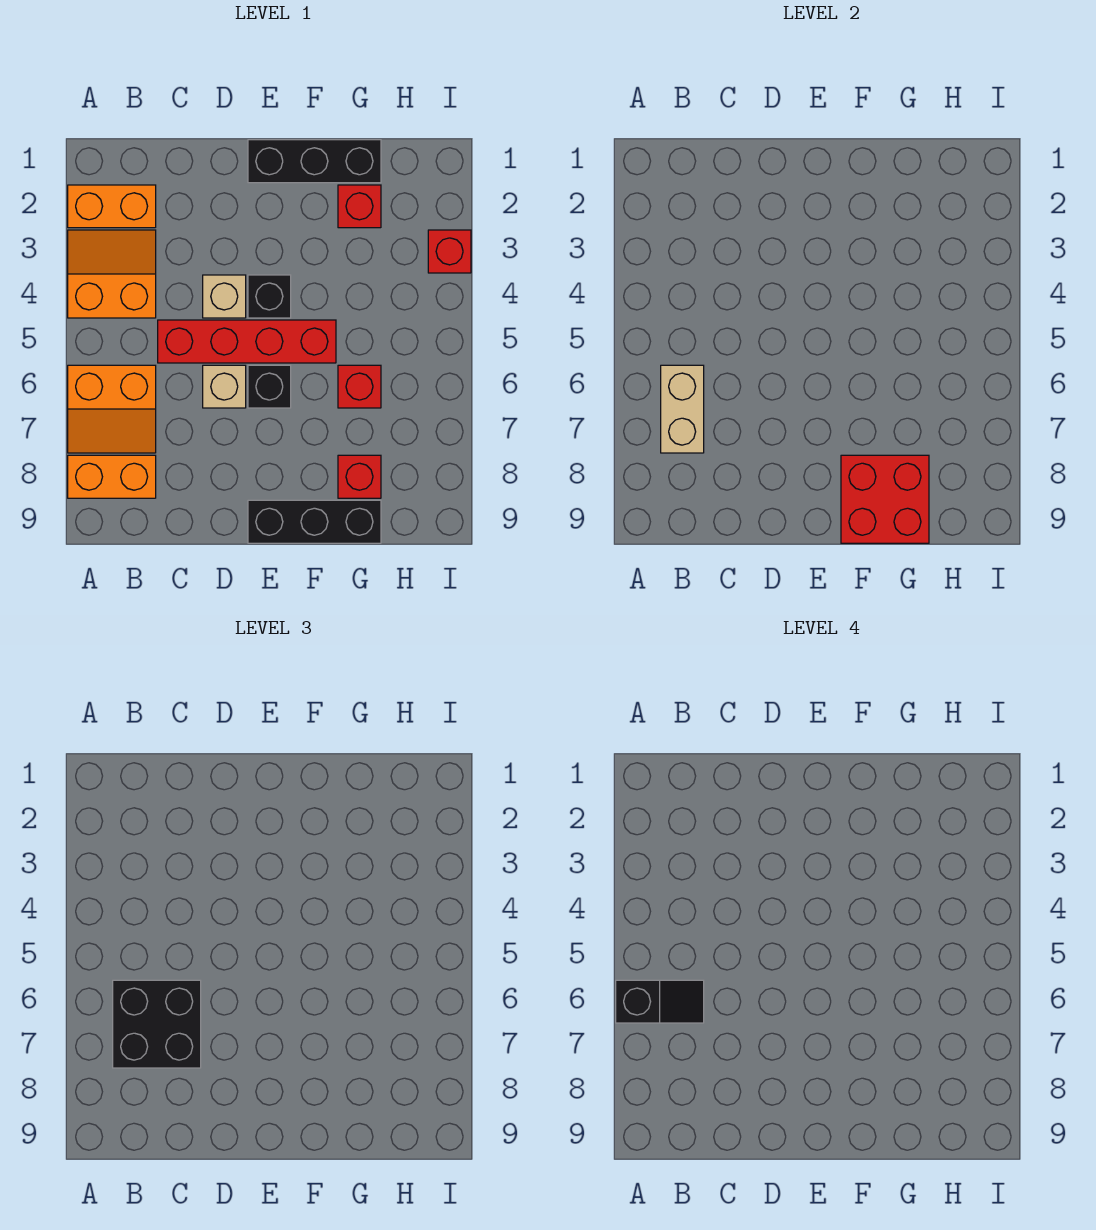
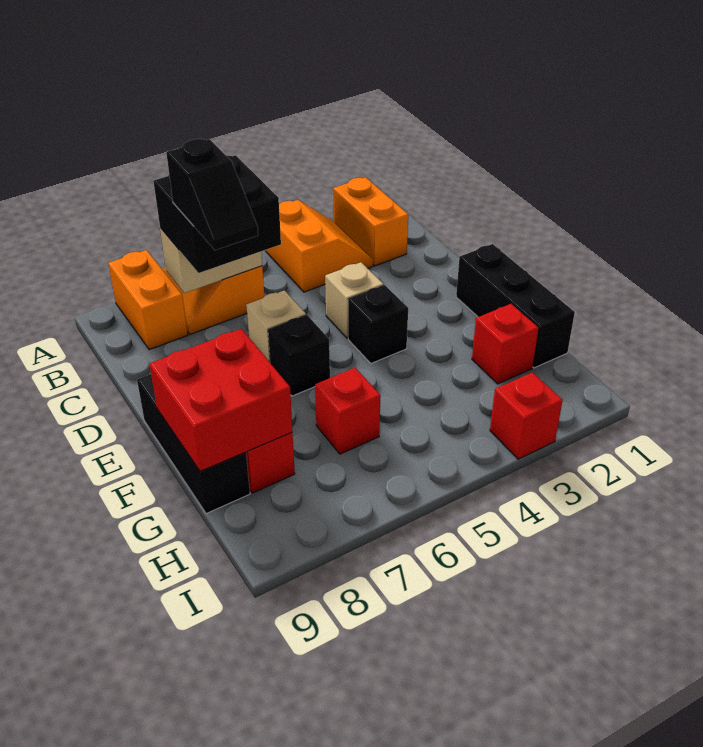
black slope A6:B6 level 4 top A -> black slope C7:D7 level 4 top C
red brick C5:F5 level 1 -> none

